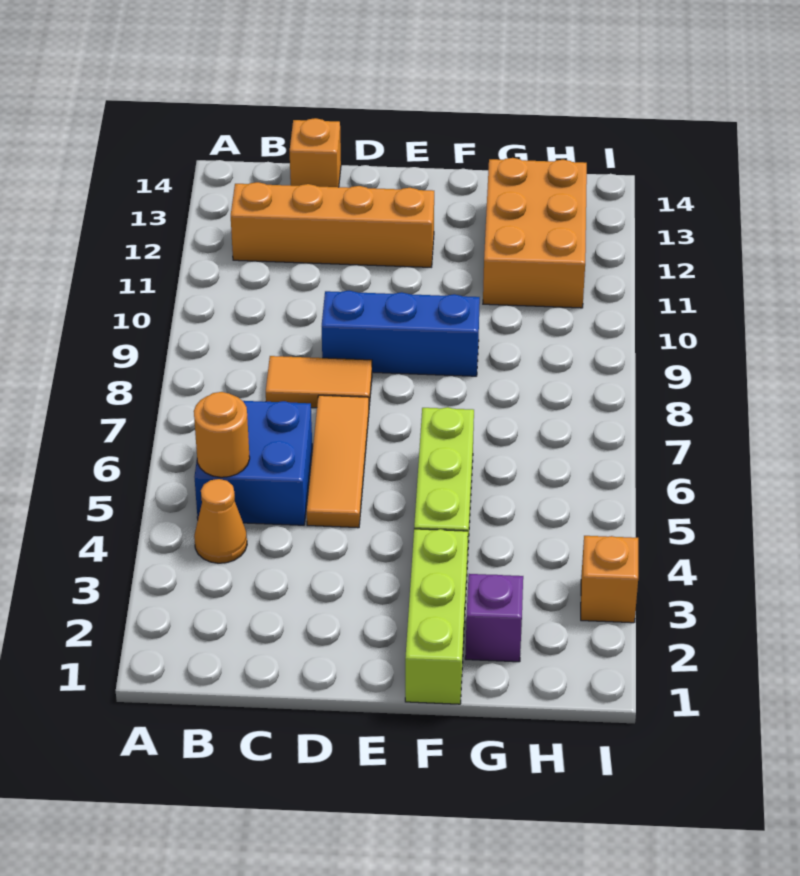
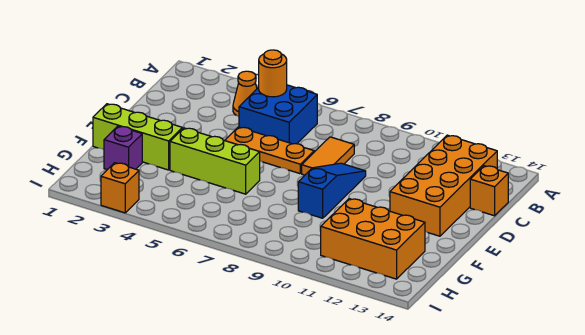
orange brick B12:E12 level 1 -> orange brick B12:E13 level 1
orange tile D5:D7 level 1 -> orange plate D5:D7 level 1
blue brick D9:F9 level 1 -> blue slope D9:F9 level 1 top F

